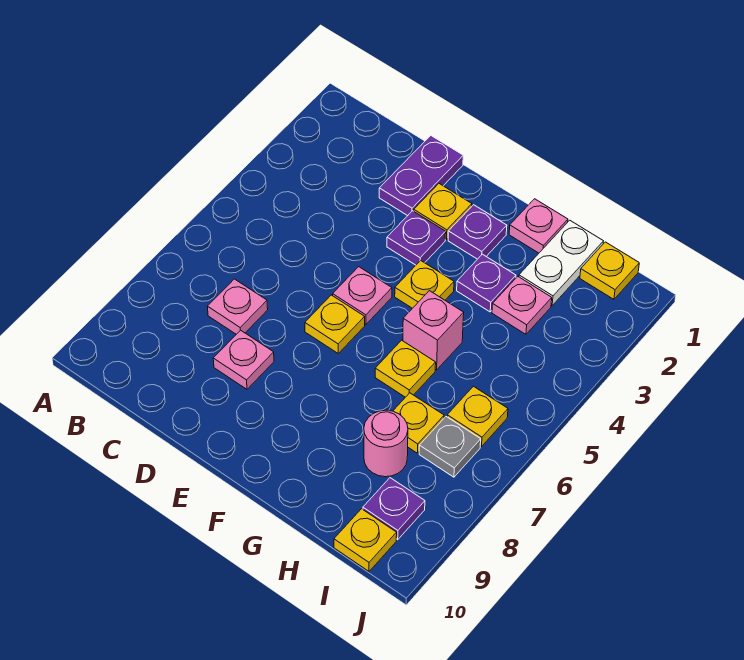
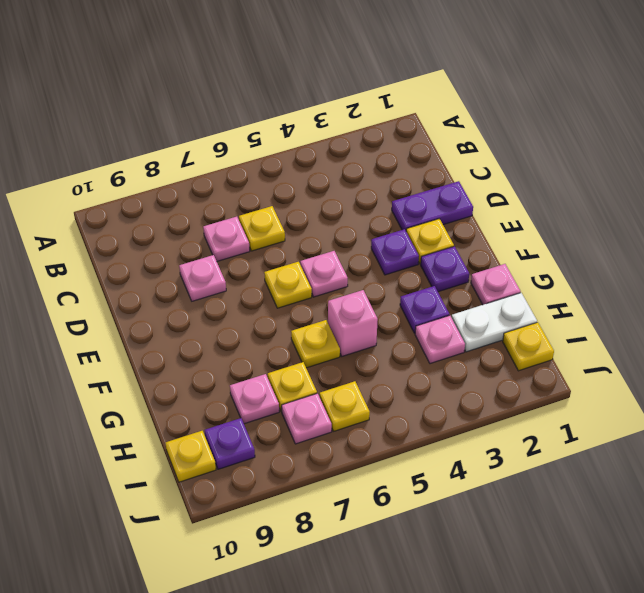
yellow plate F4 level 1 -> yellow plate C6 level 1
pink round brick H8 level 1 -> pink plate H8 level 1
grey plate I7 level 1 -> pink plate I7 level 1

